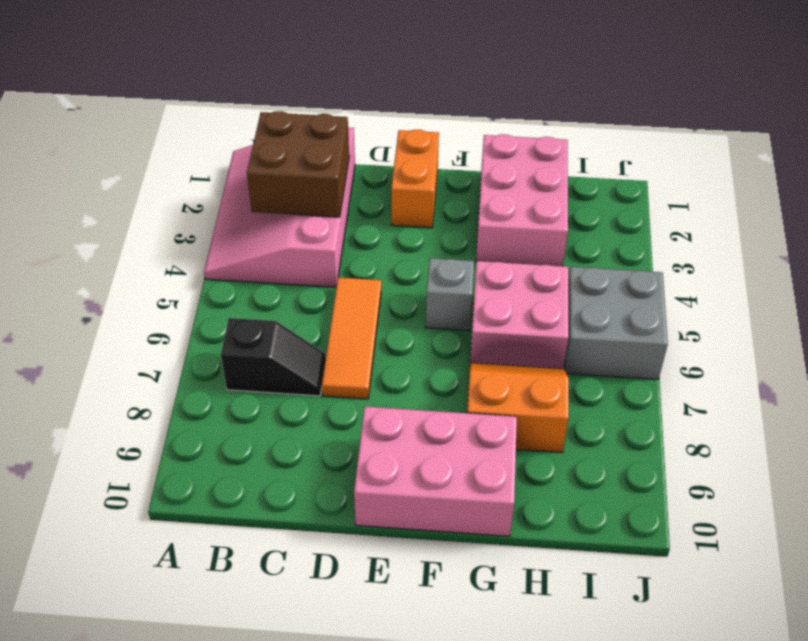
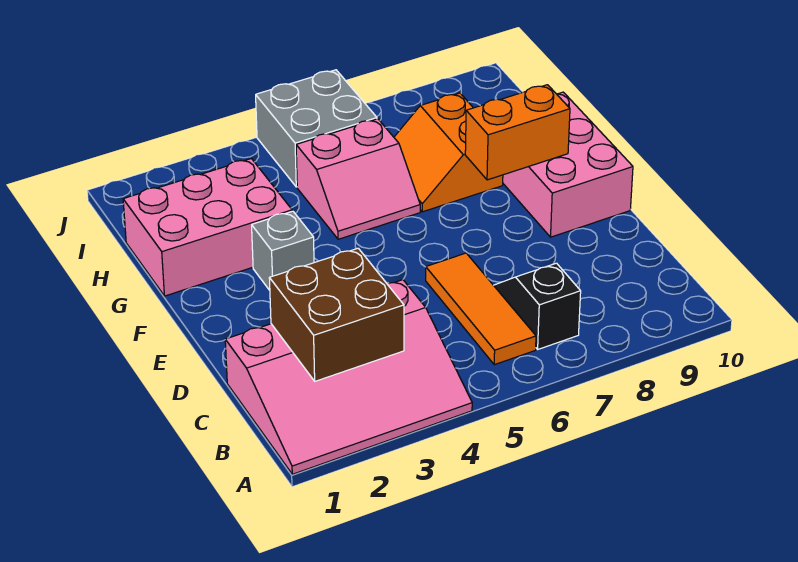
orange tile D5:D7 level 1 -> orange tile B6:D6 level 1
orange brick E1:E2 level 1 -> orange brick F8:F9 level 2
grey brick F5 level 1 -> grey brick F3 level 1
pink brick G5:H6 level 1 -> pink slope G5:H6 level 1 top H

